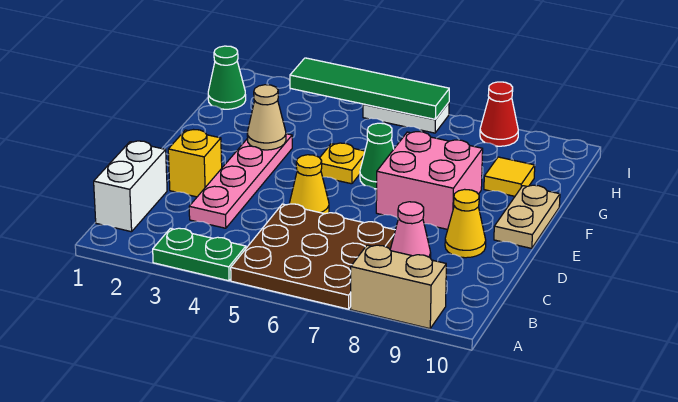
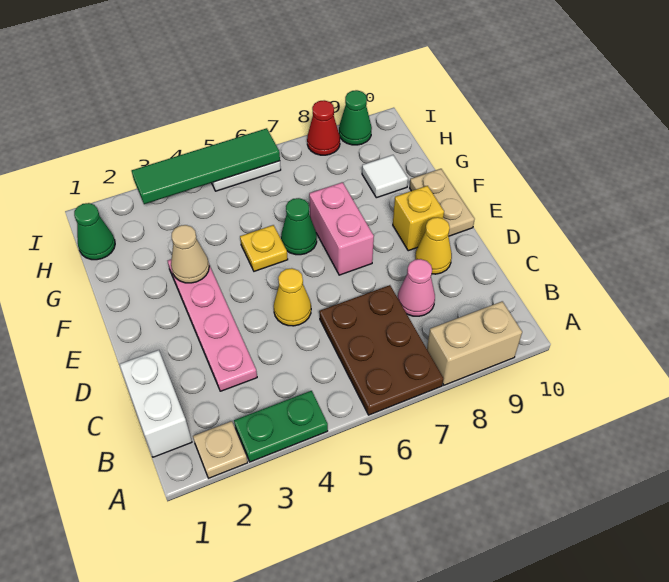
none -> tan plate A2 level 1
brown plate A5:C7 level 1 -> brown plate A6:C7 level 1
yellow brick D2 level 1 -> yellow brick E9 level 1
pink brick E7:F8 level 1 -> pink brick E7:F7 level 1
yellow tile G9 level 1 -> white tile G9 level 1
none -> green cone I9 level 1

